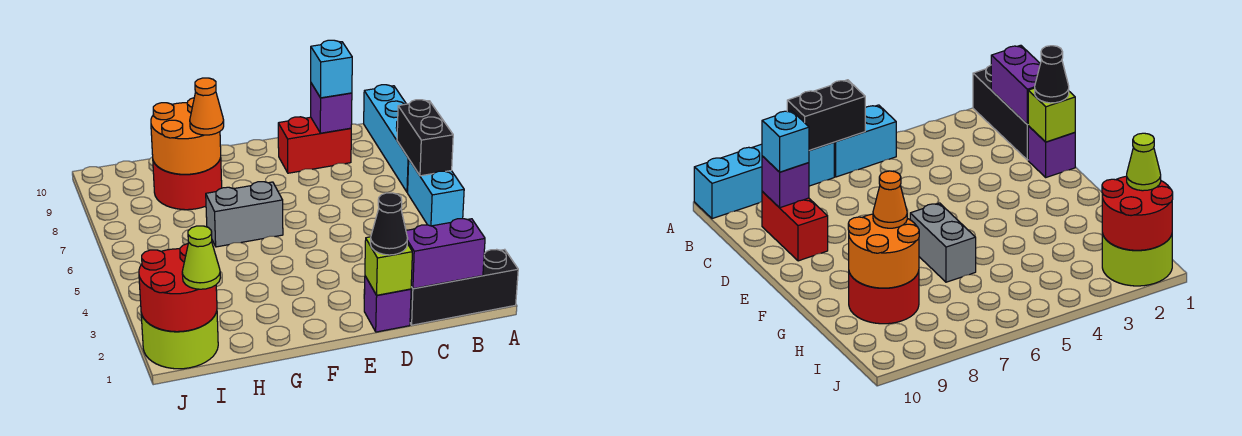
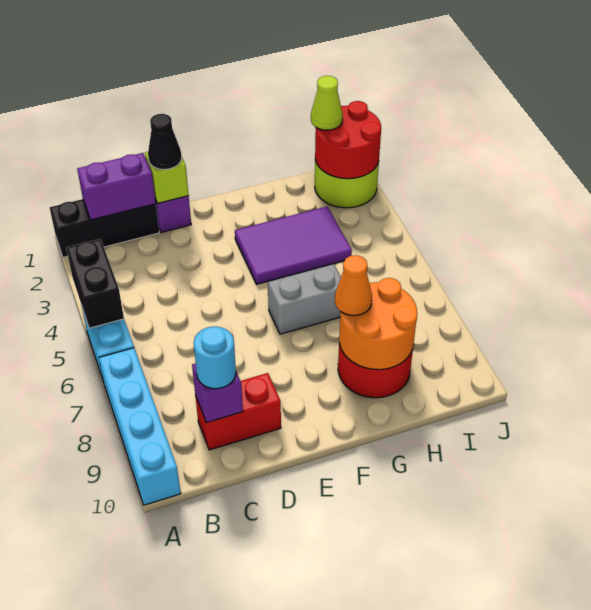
black brick A6:A7 level 2 -> black brick A4:A5 level 2
cyan brick C9 level 3 -> cyan round brick C9 level 3
none -> purple tile F3:H4 level 1

